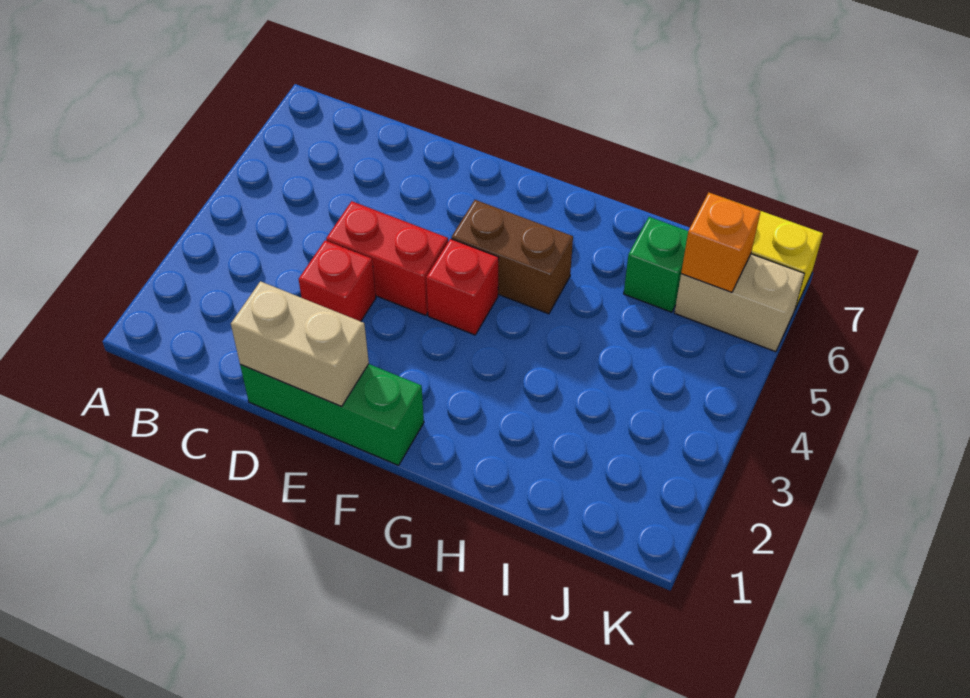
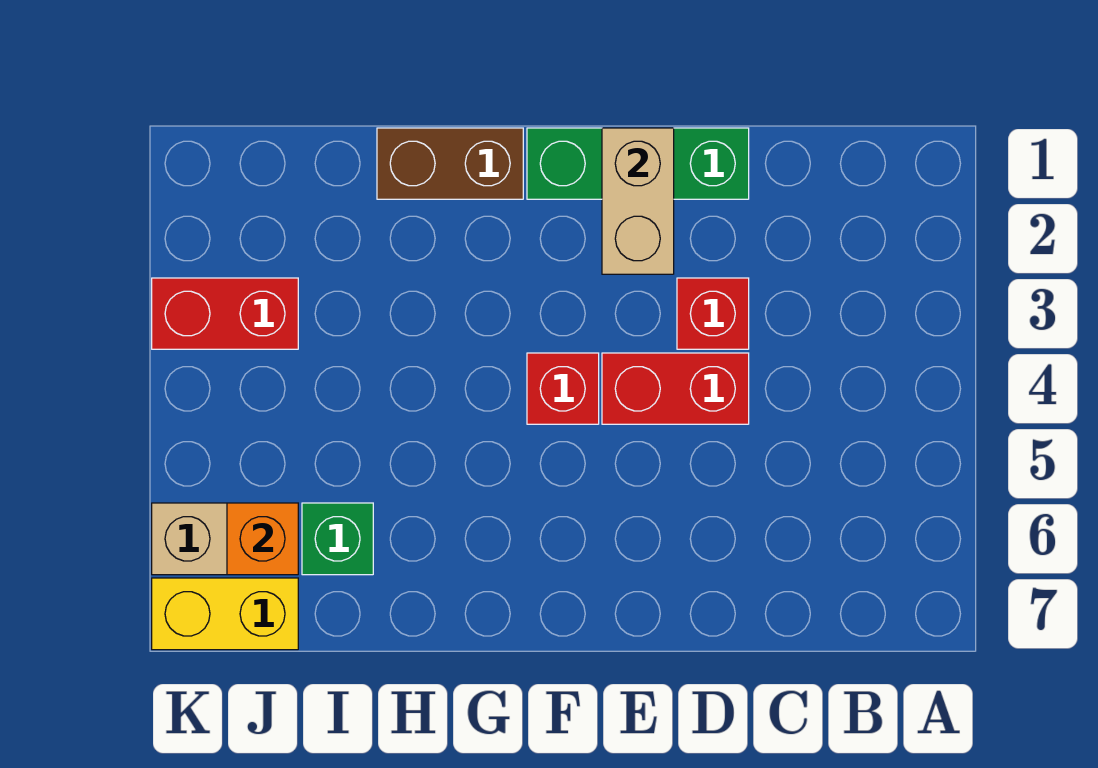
tan brick D1:E1 level 2 -> tan brick E1:E2 level 2
brown brick F5:G5 level 1 -> brown brick G1:H1 level 1
none -> red brick J3:K3 level 1

